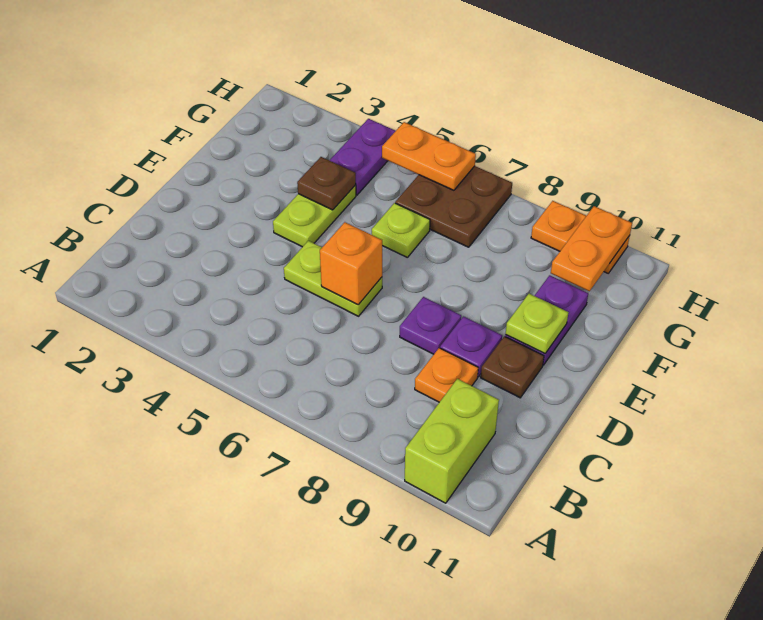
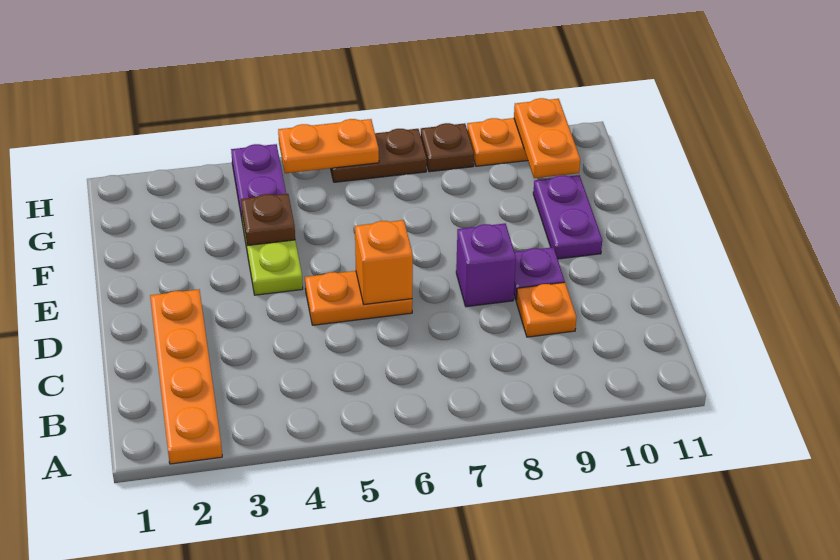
none -> orange plate A2:D2 level 1
lime brick A10:B10 level 1 -> none
lime plate D5:D6 level 1 -> orange plate D5:D6 level 1
purple plate D8 level 1 -> purple brick D8 level 1
brown plate D10 level 1 -> brown plate H8 level 1
lime plate E10 level 2 -> none
lime plate F6 level 1 -> none
brown plate G6:H7 level 1 -> brown plate H6:H7 level 1

